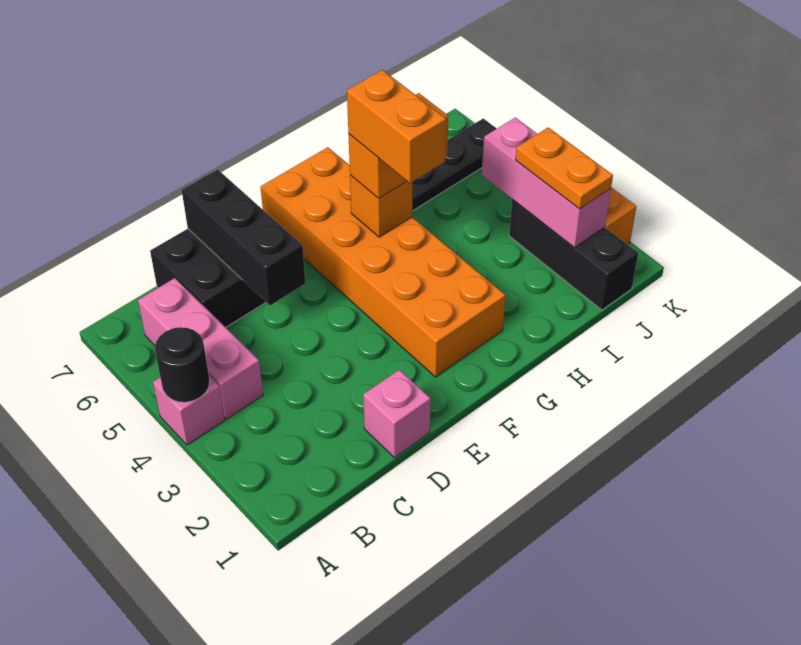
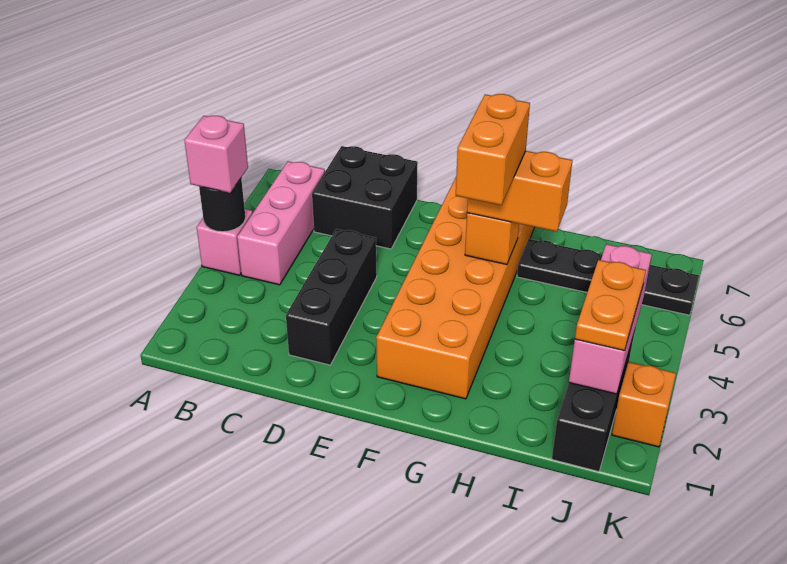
pink brick D1 level 1 -> pink brick A4 level 3
black brick D5:D7 level 2 -> black brick D2:D4 level 1

